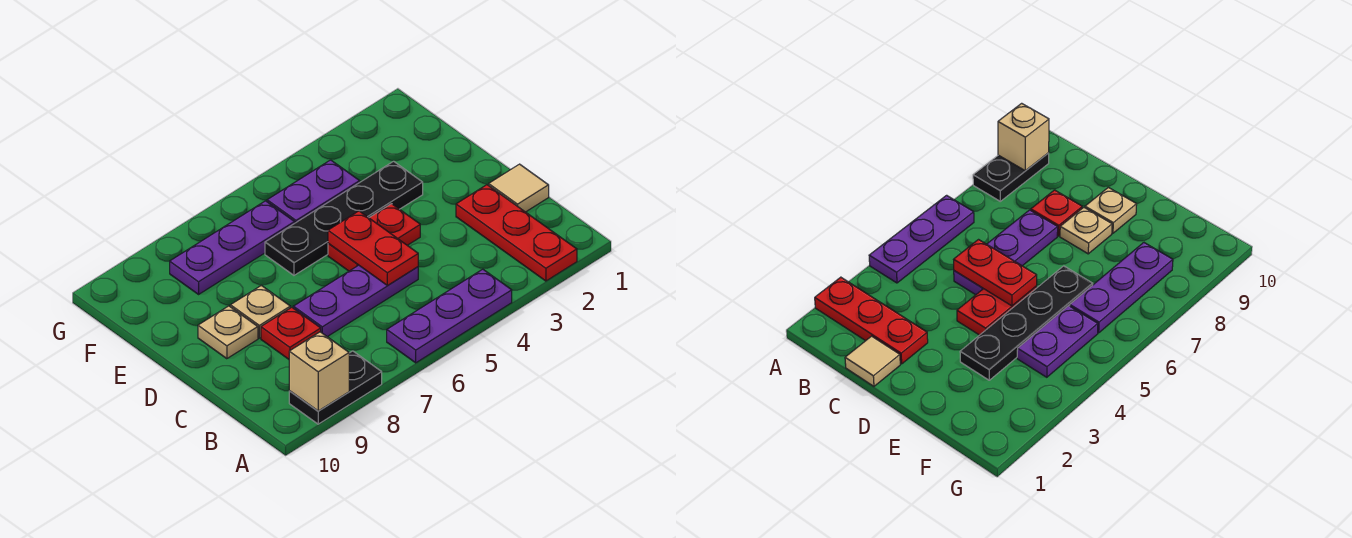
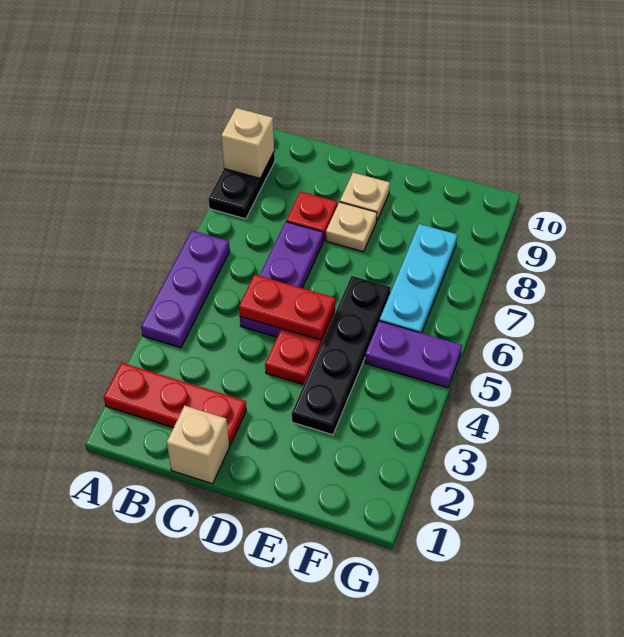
tan tile C1 level 1 -> tan brick C1 level 1
purple plate F4:F5 level 1 -> purple plate F5:G5 level 1
purple plate F6:F8 level 1 -> cyan plate F6:F8 level 1

